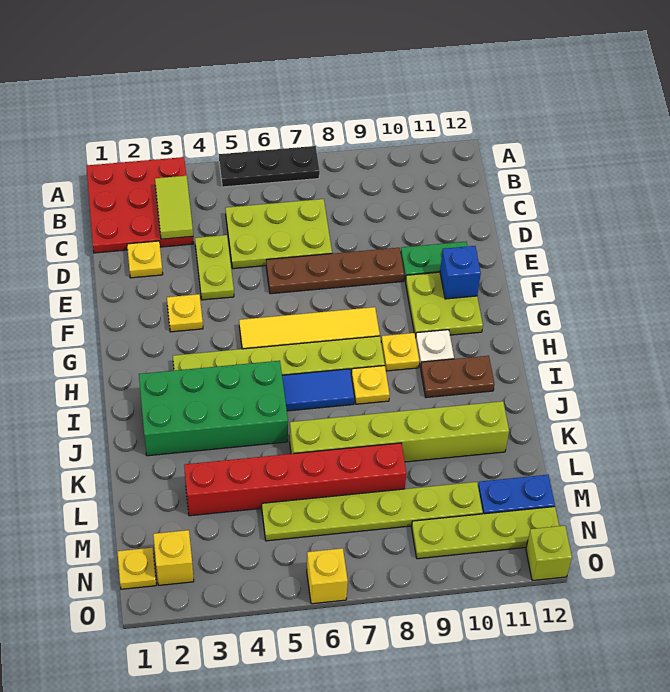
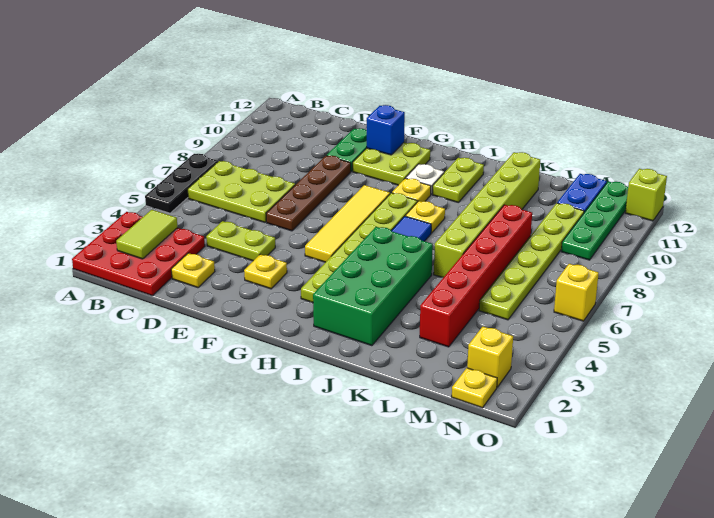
lime tile B3:C3 level 2 -> lime tile B2:B3 level 2
lime plate C5:D7 level 1 -> lime plate B6:D7 level 1
brown plate I10:I11 level 1 -> lime plate I10:I11 level 1
lime plate N9:N12 level 1 -> green plate N9:N12 level 1

